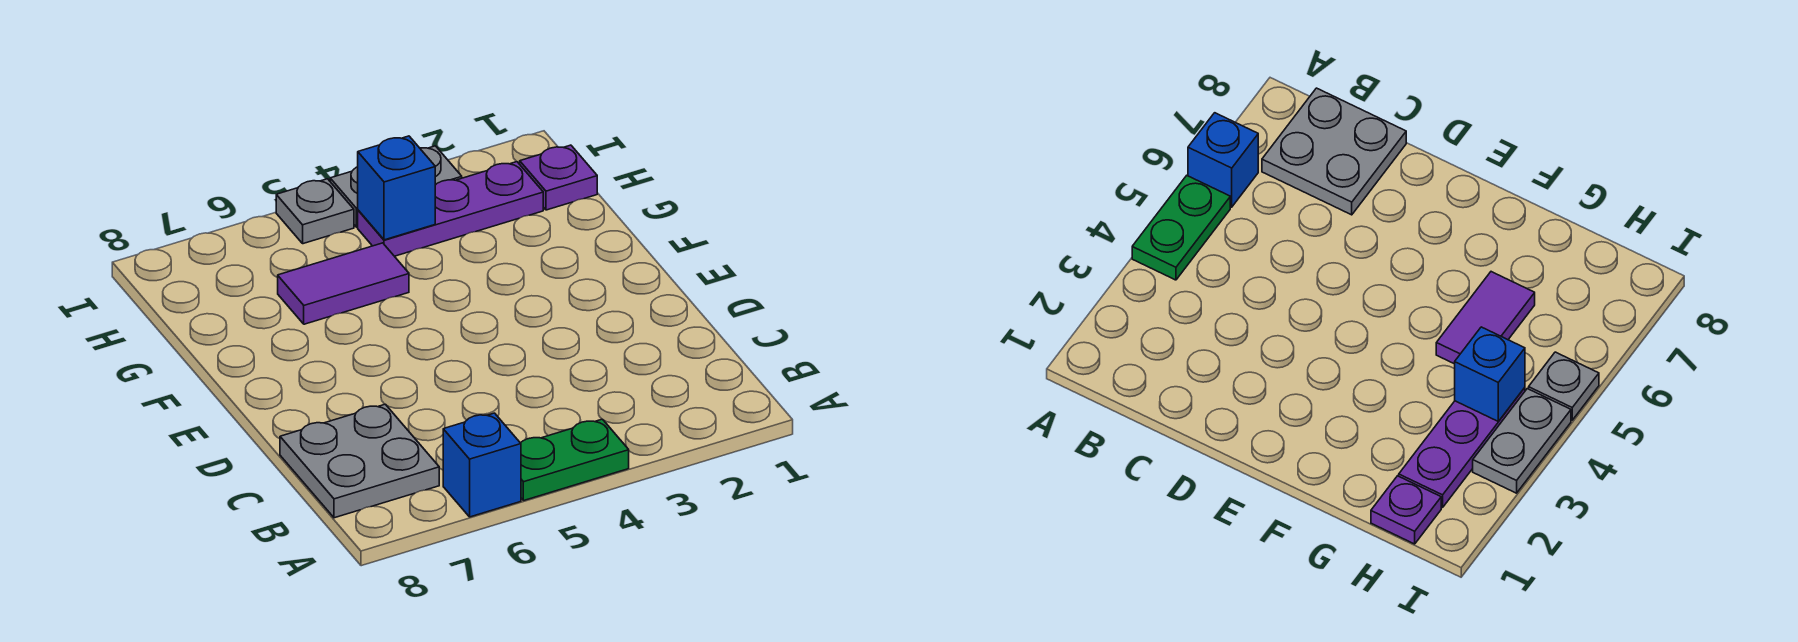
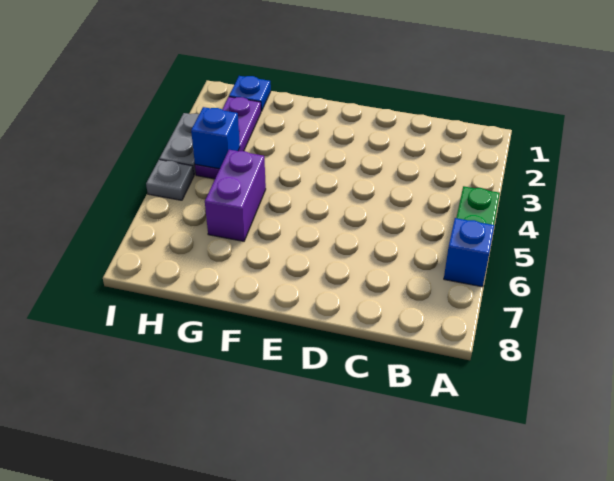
grey plate B7:C8 level 1 -> none
purple tile G5:G6 level 1 -> purple brick G5:G6 level 1
purple plate H1 level 1 -> blue plate H1 level 1

